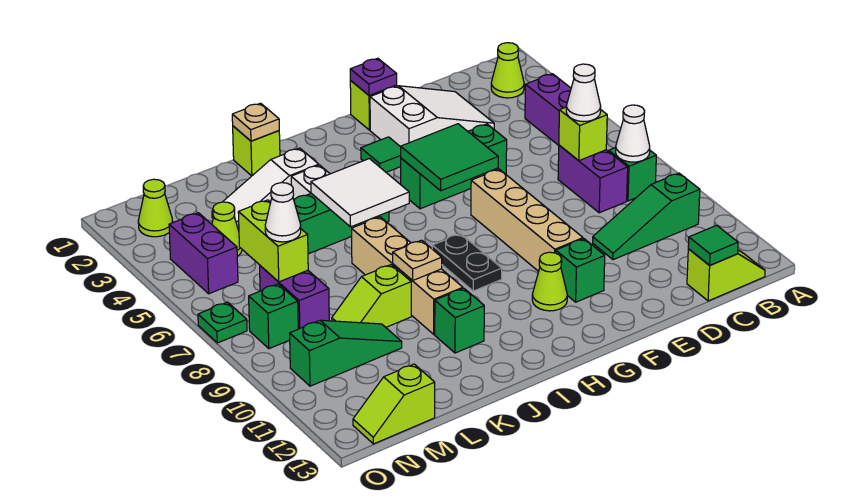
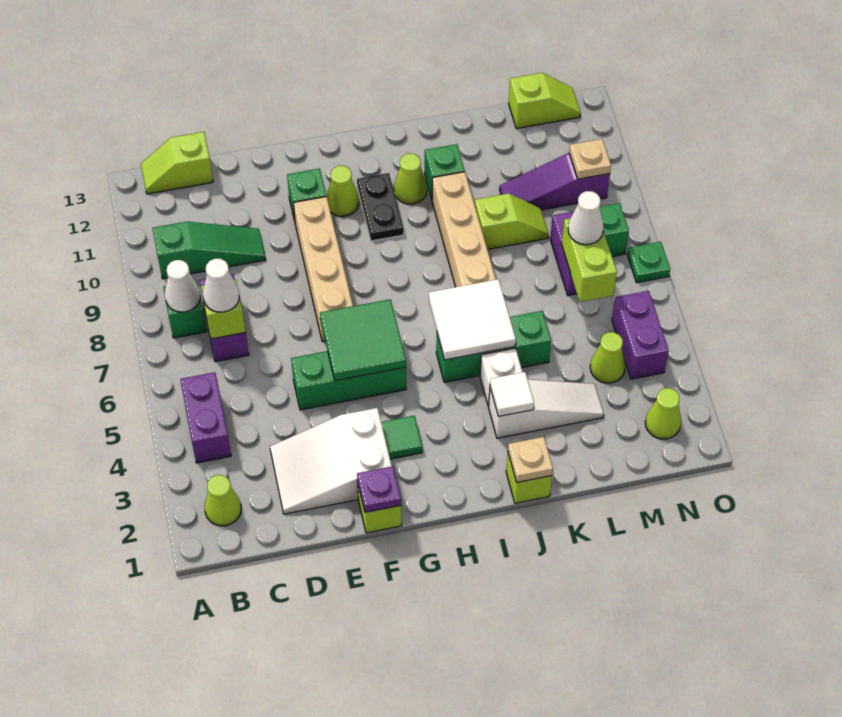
green tile C13 level 2 -> none
black plate H8:H9 level 1 -> black plate H10:H11 level 1
none -> lime cone I11 level 1
none -> white tile J3 level 2
tan plate J9 level 2 -> tan plate N10 level 2
green slope L10:N10 level 1 top N -> purple slope L10:N10 level 1 top N

